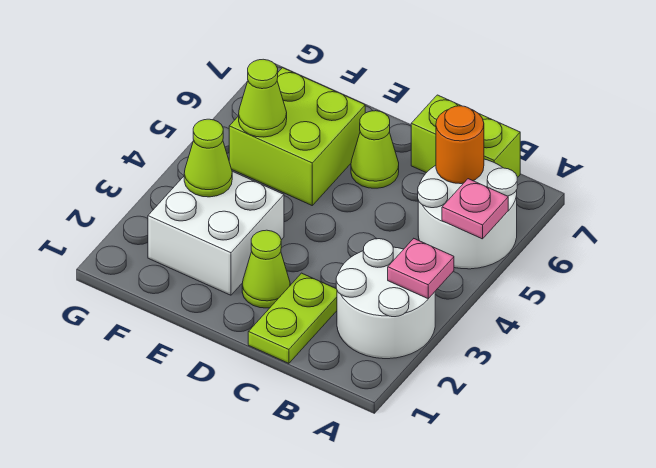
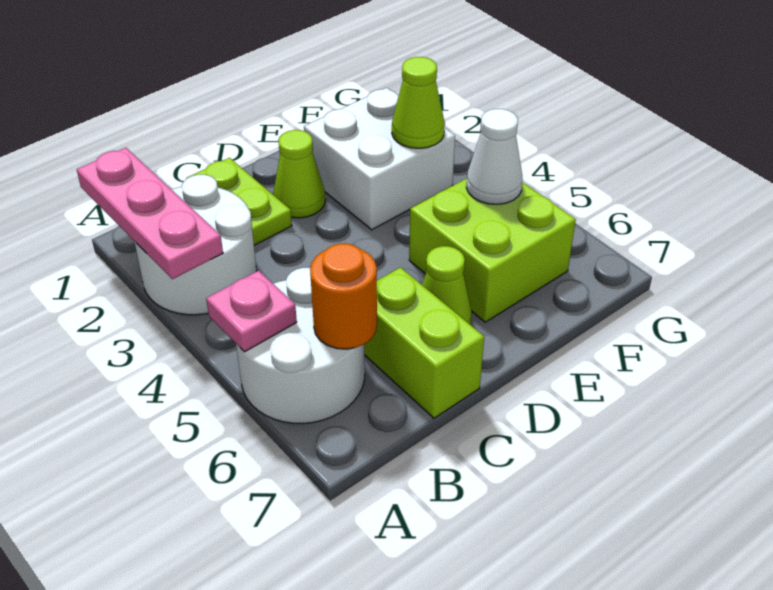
pink plate A3 level 2 -> pink plate A1:A3 level 2
lime brick B7:C7 level 1 -> lime brick C6:C7 level 1
lime cone F5 level 2 -> white cone F5 level 2

